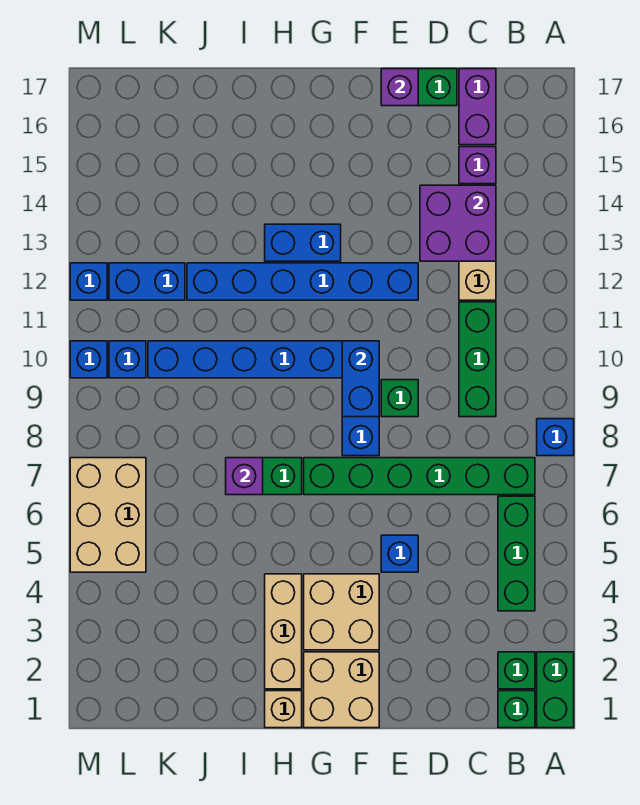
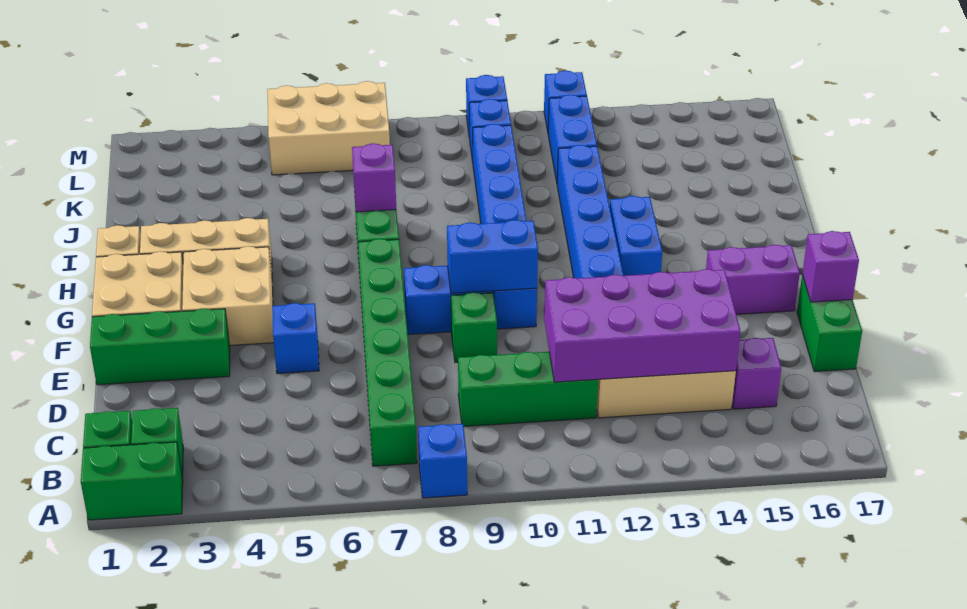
green brick B4:B6 level 1 -> green brick E1:E3 level 1
purple brick C13:D14 level 2 -> purple brick C11:D14 level 2
purple brick C16:C17 level 1 -> purple brick F15:F16 level 1

